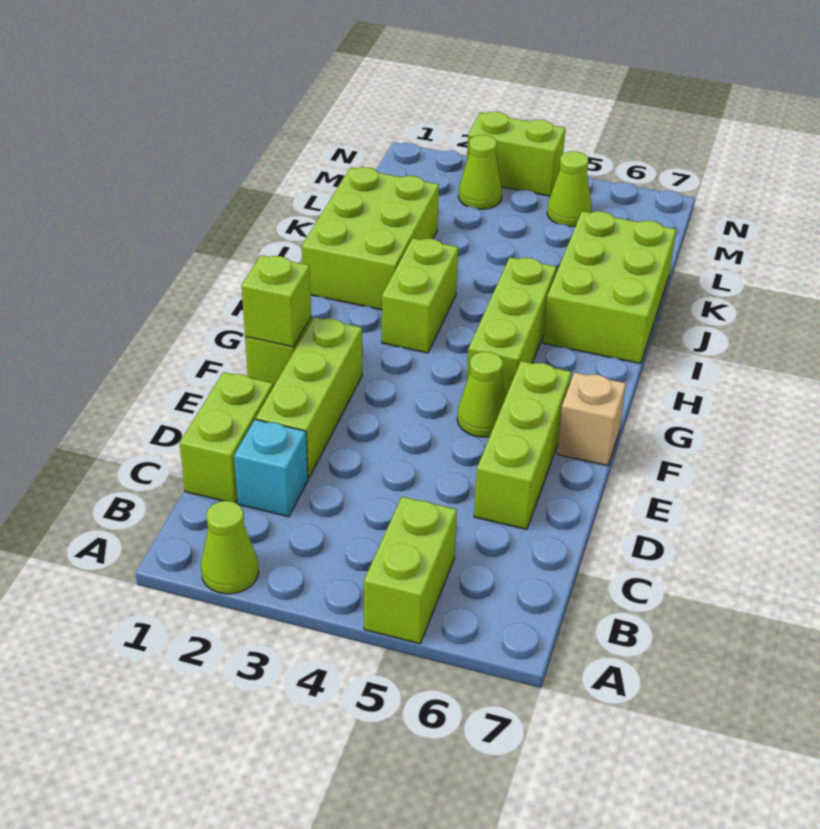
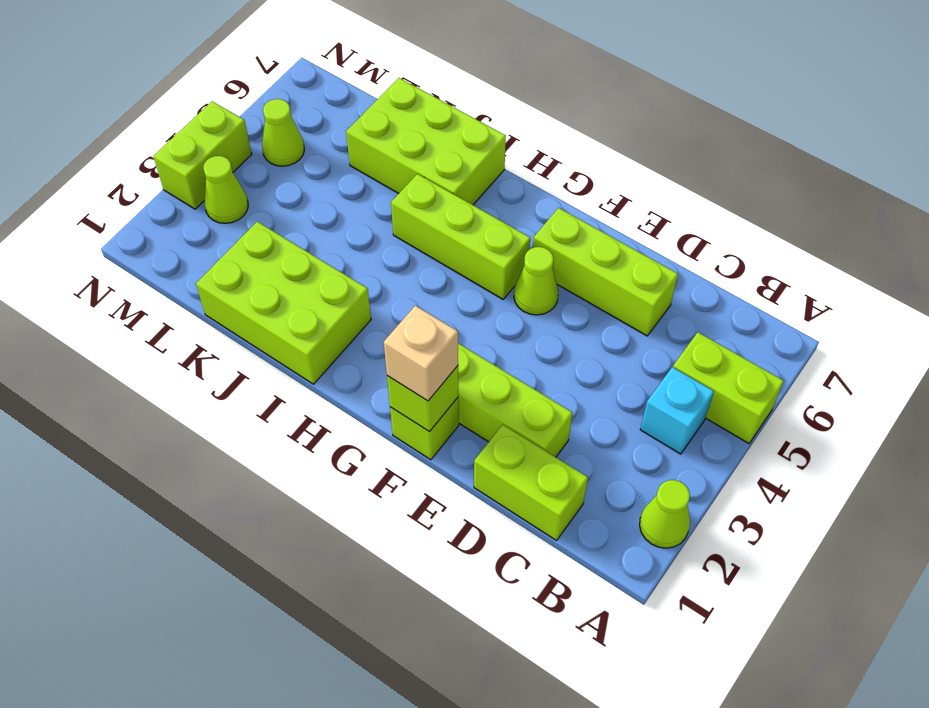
cyan brick C2 level 1 -> cyan brick B4 level 1
tan brick F7 level 1 -> tan brick F1 level 3
lime brick H3:I3 level 1 -> none

